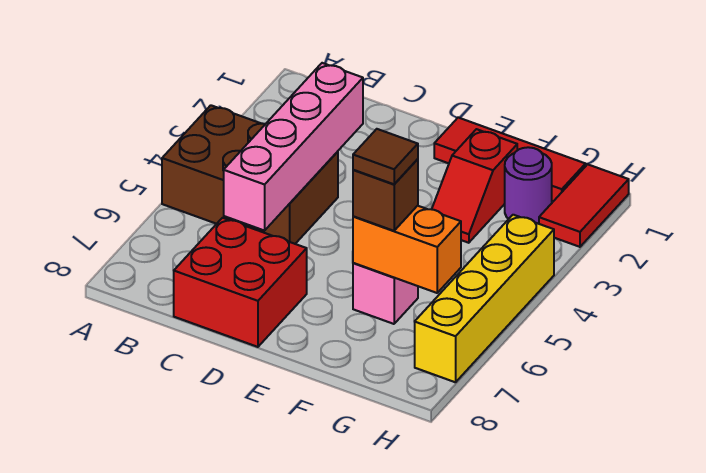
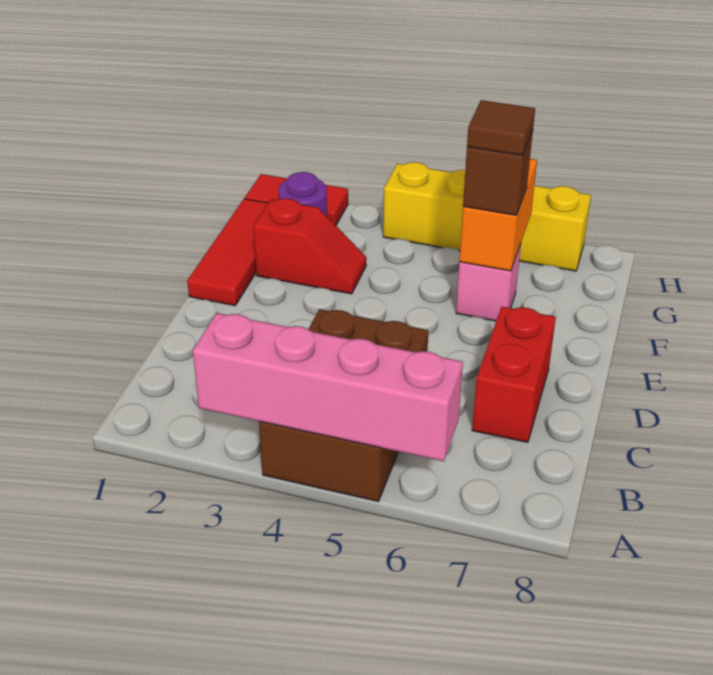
pink brick C3:C6 level 2 -> pink brick A3:A6 level 2
red brick C7:D8 level 1 -> red brick C7:D7 level 1

